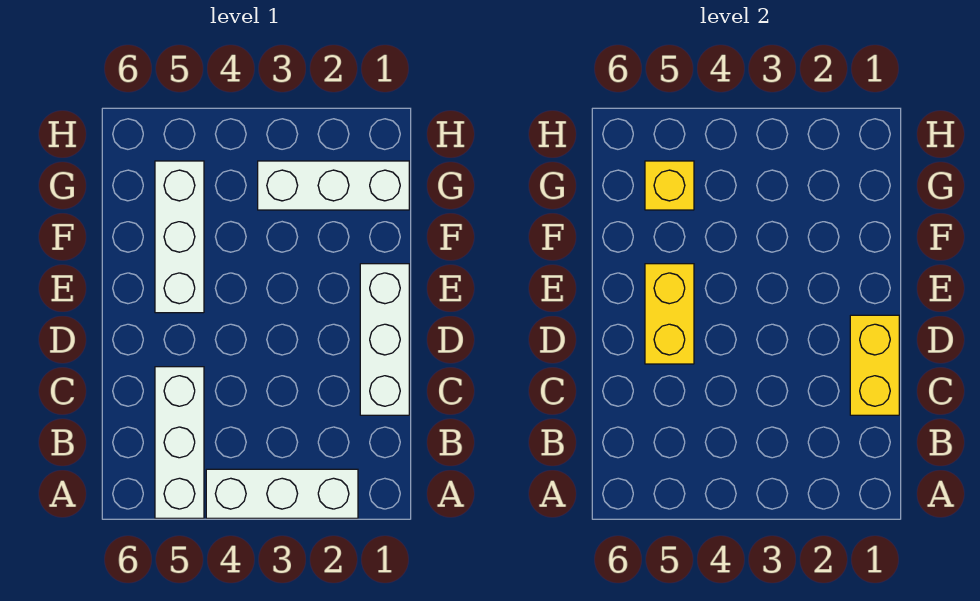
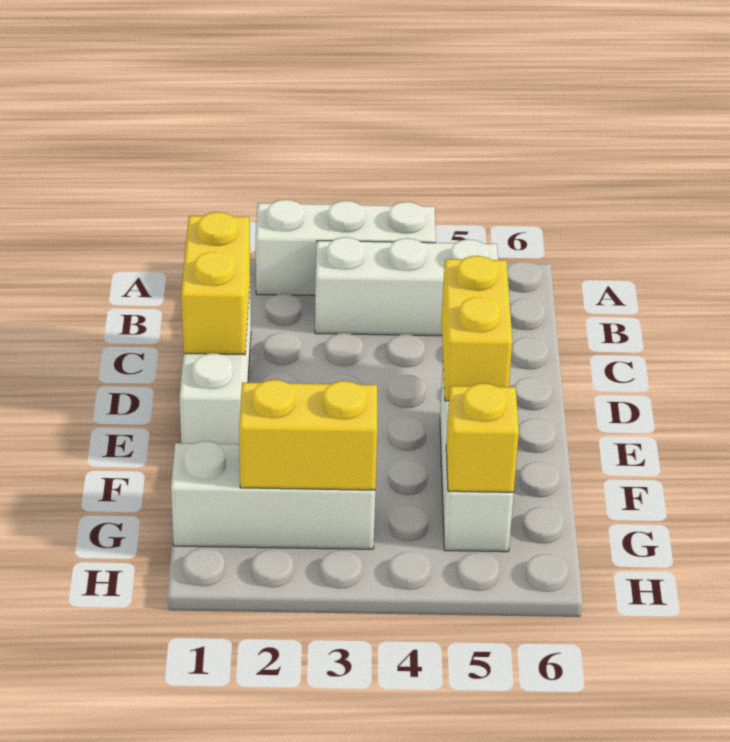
white brick A5:C5 level 1 -> white brick B3:B5 level 1
none -> yellow brick G2:G3 level 2

